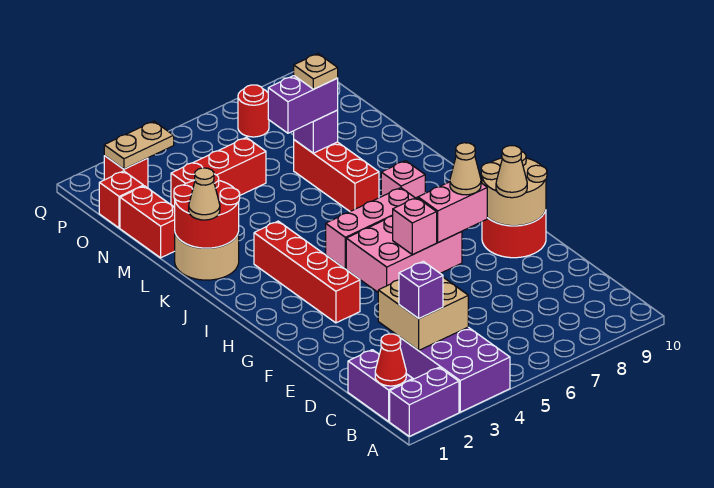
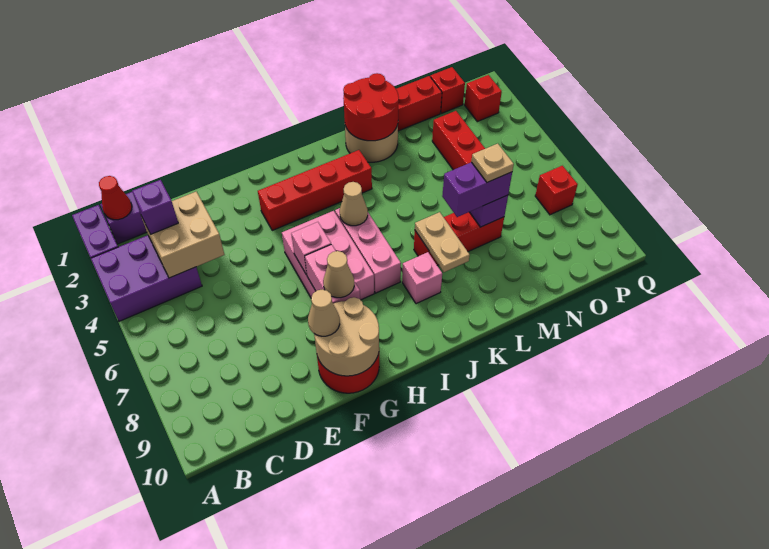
tan cone K1 level 3 -> tan cone I5 level 2
purple brick M6:M7 level 3 -> purple brick L7:M7 level 3
tan plate P2:P3 level 2 -> tan plate K7:K8 level 2
red round brick P7 level 1 -> red brick P7 level 1

